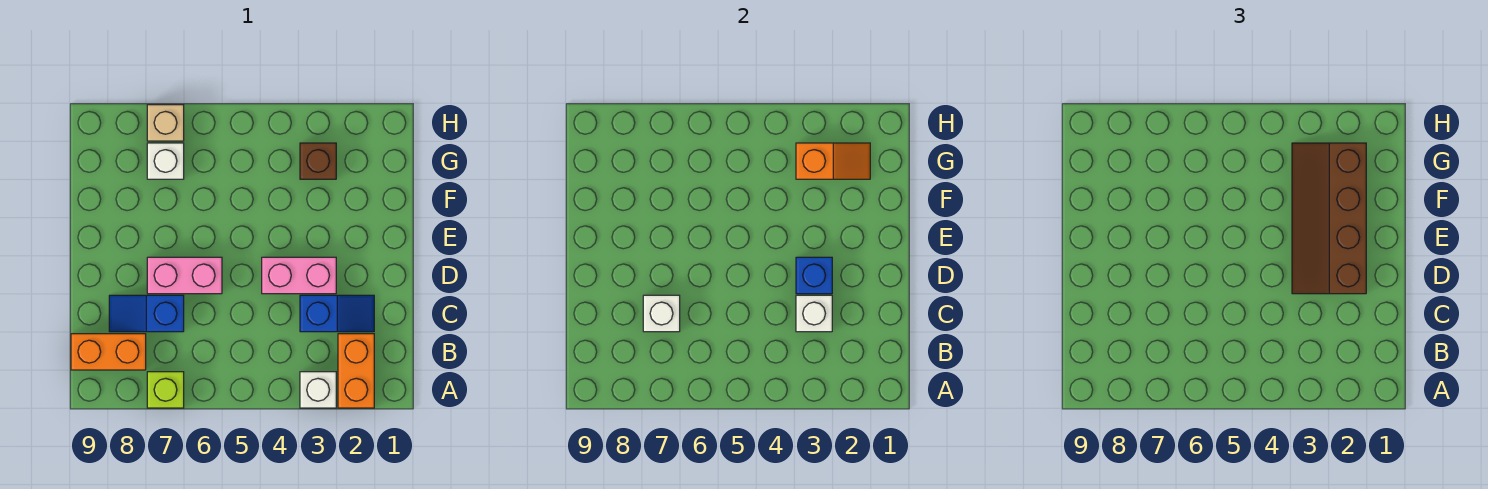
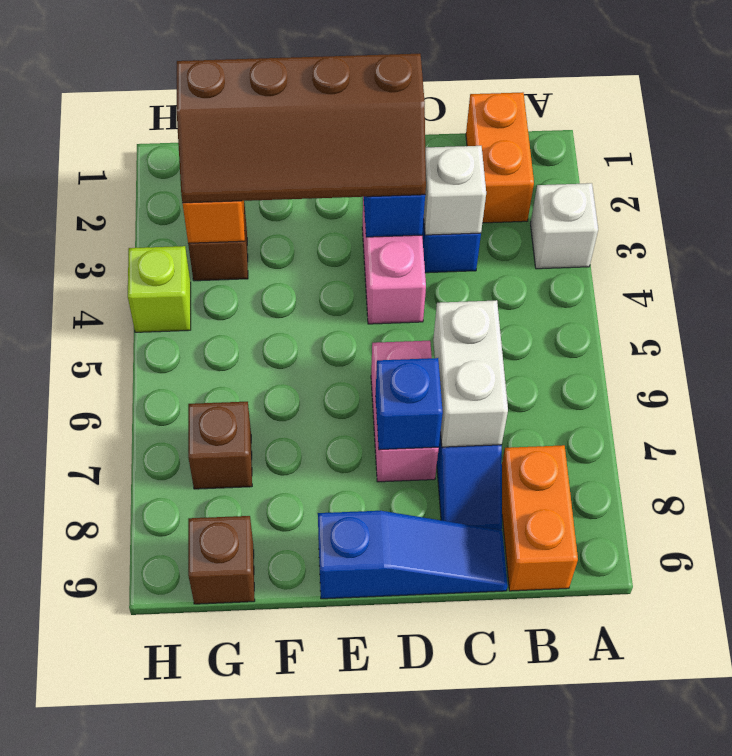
orange brick A2:B2 level 1 -> orange brick B1:B2 level 1
lime brick A7 level 1 -> lime brick H4 level 1
white brick C7 level 2 -> white brick C6:C7 level 2
none -> blue slope C9:E9 level 1 top E
none -> blue brick D7 level 2
white brick G7 level 1 -> brown brick G7 level 1
none -> brown brick G9 level 1
tan brick H7 level 1 -> none

